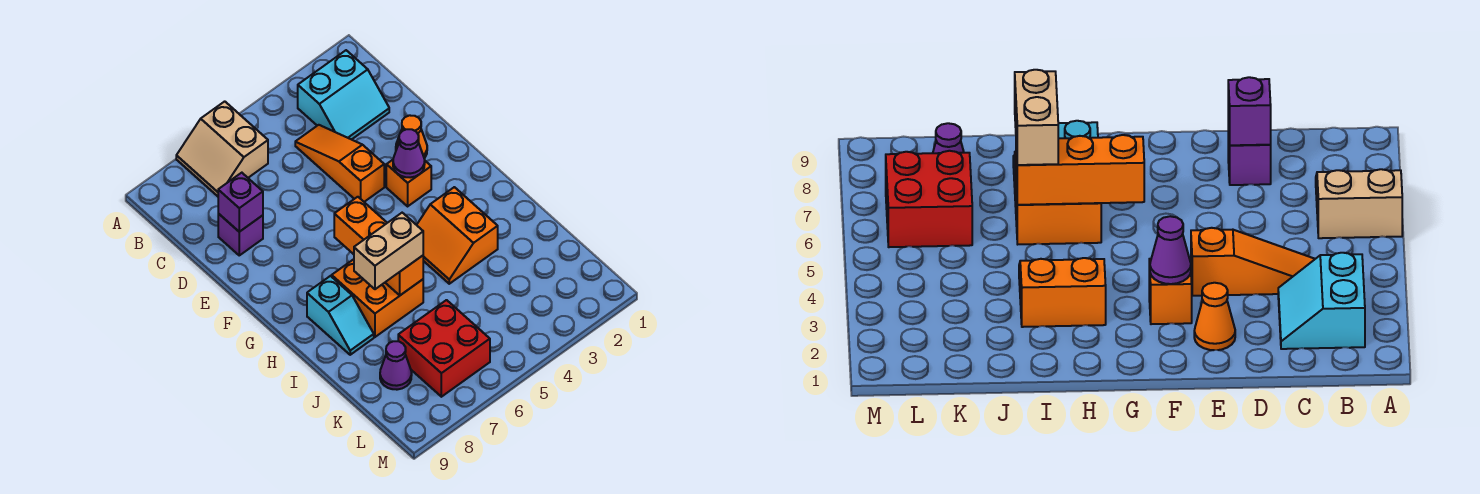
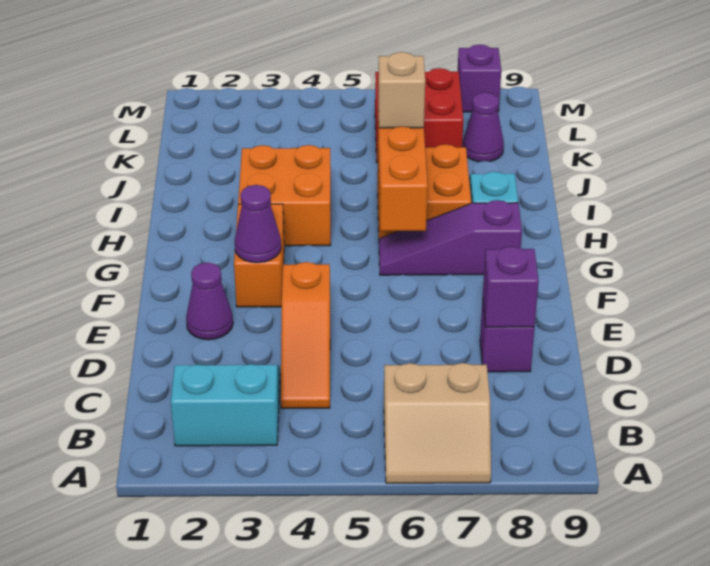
tan slope A6:B7 level 1 top 6 -> tan slope A6:B7 level 1 top B
orange cone E2 level 1 -> purple cone E2 level 1
orange brick F3 level 1 -> orange brick F3:G3 level 1
none -> purple slope G6:G8 level 1 top 8
orange slope H3:I4 level 1 top 3 -> orange brick H3:I4 level 1
tan brick I6:I7 level 3 -> tan brick I6 level 3
none -> purple brick M8 level 1

